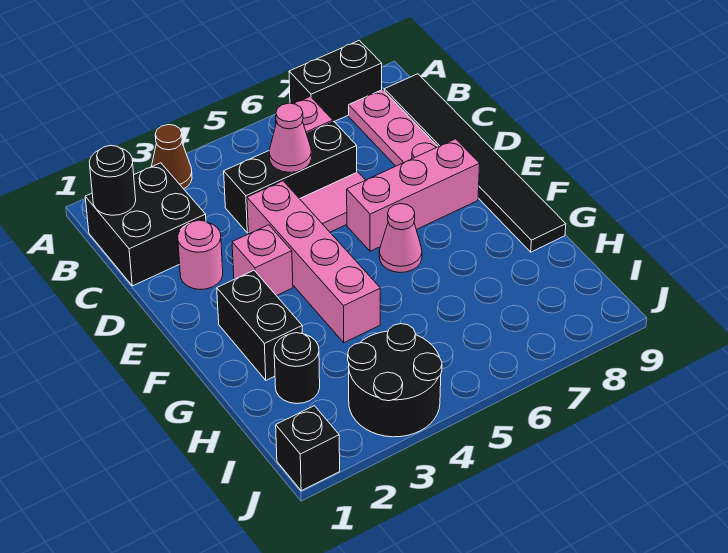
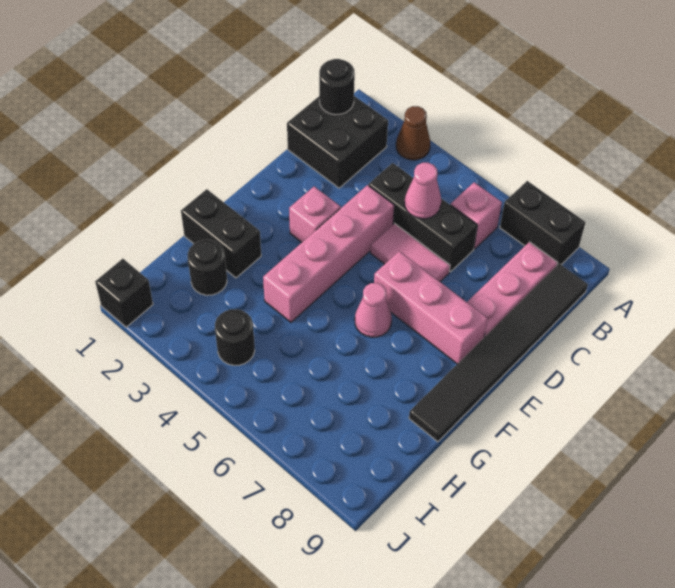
pink round brick D2 level 1 -> none
black brick F2:G2 level 1 -> black brick G1:G2 level 1
black round brick I3:J4 level 1 -> black round brick I4 level 1

